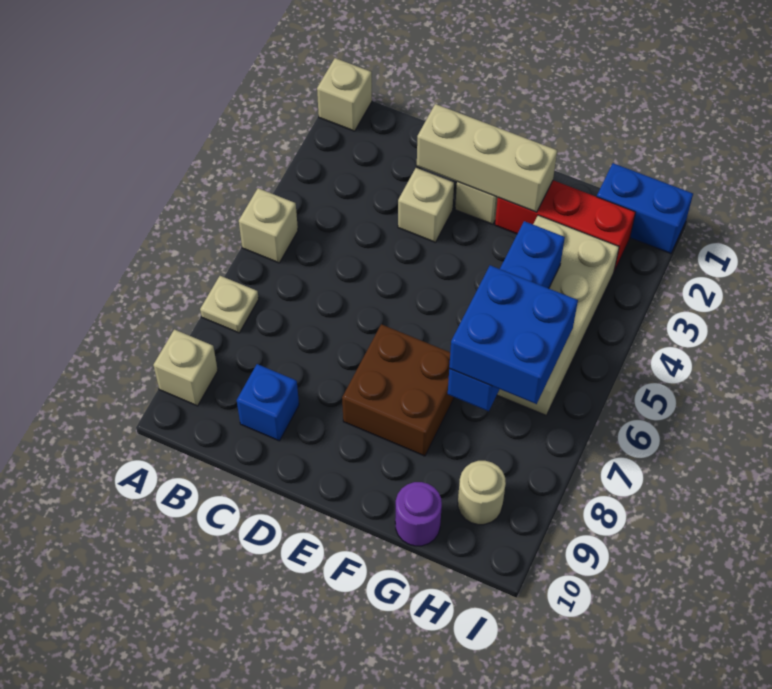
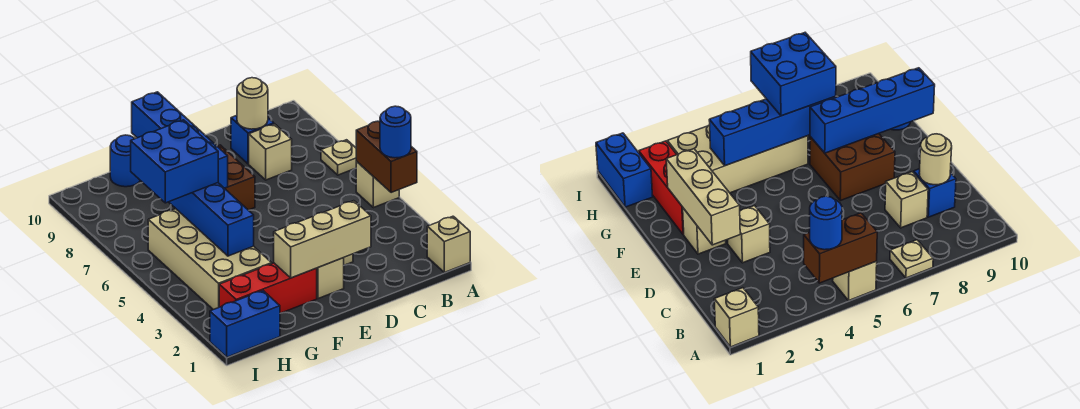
none -> brown brick A4:A5 level 2
none -> blue round brick A4 level 3
tan brick A9 level 1 -> tan brick C8 level 1
none -> blue brick F7:F10 level 2
purple round brick G10 level 1 -> blue round brick G10 level 1
tan round brick H9 level 1 -> tan round brick C9 level 2

